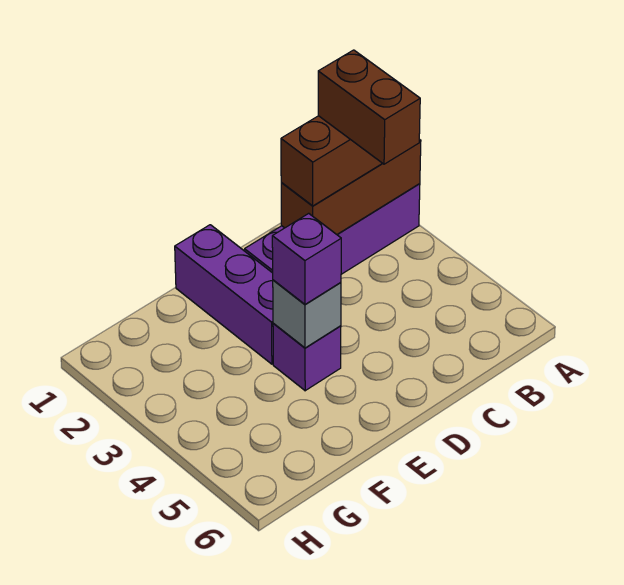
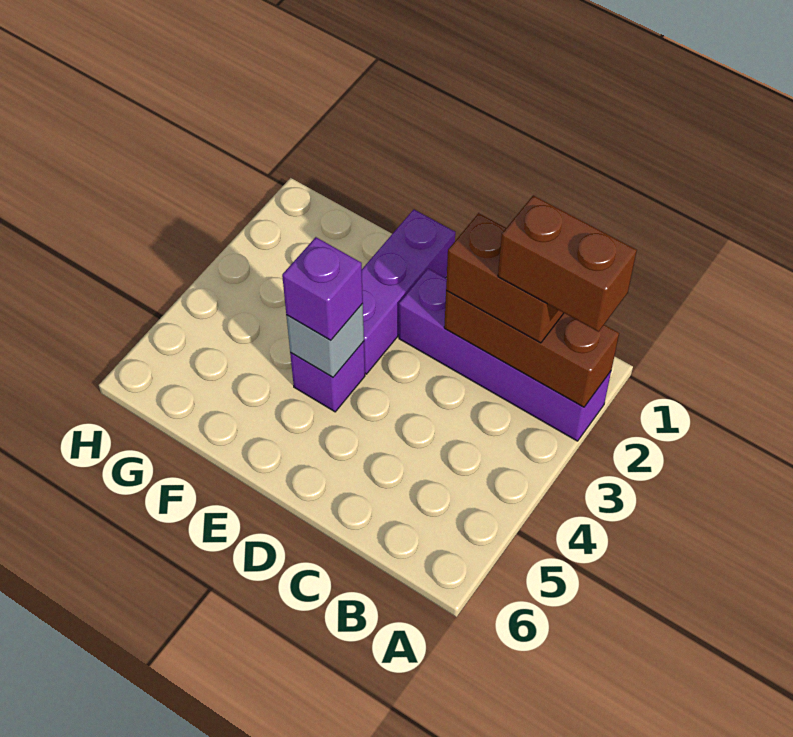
brown brick B2:B3 level 4 -> brown brick A2:B2 level 4

